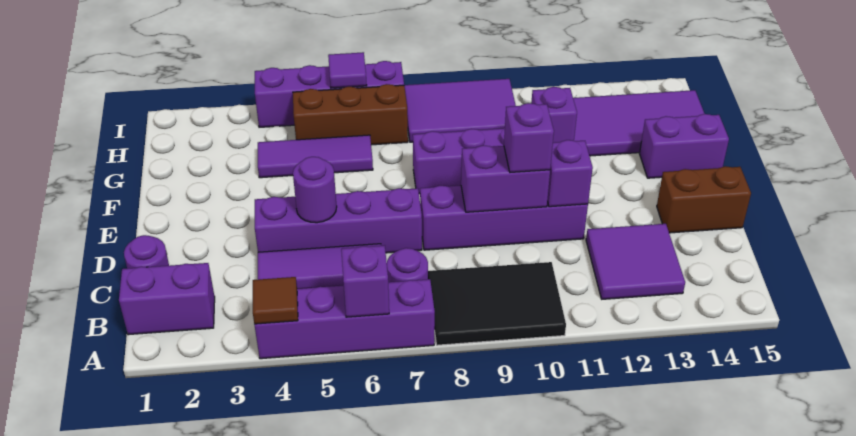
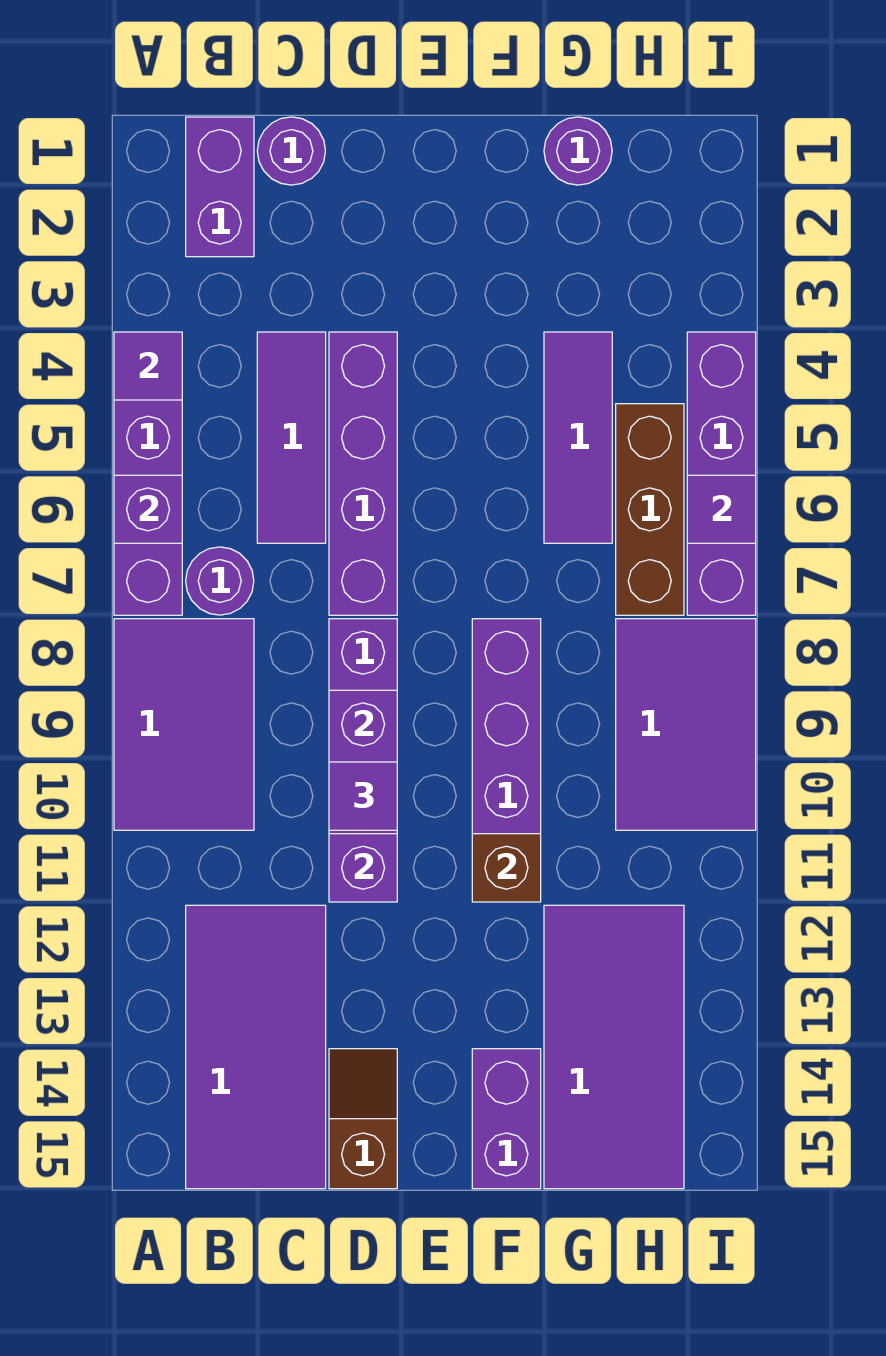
brown tile A4 level 2 -> purple tile A4 level 2
black tile A8:B10 level 1 -> purple tile A8:B10 level 1
purple tile B12:C13 level 1 -> purple tile B12:C15 level 1
purple round brick D5 level 2 -> purple round brick G1 level 1
purple brick D10 level 3 -> purple tile D10 level 3
brown brick D14:D15 level 1 -> brown slope D14:D15 level 1 top 15
purple brick F11 level 2 -> brown brick F11 level 2

